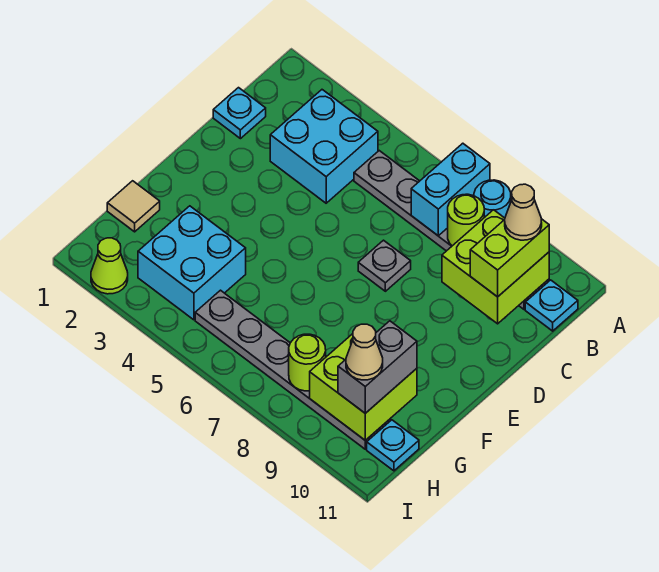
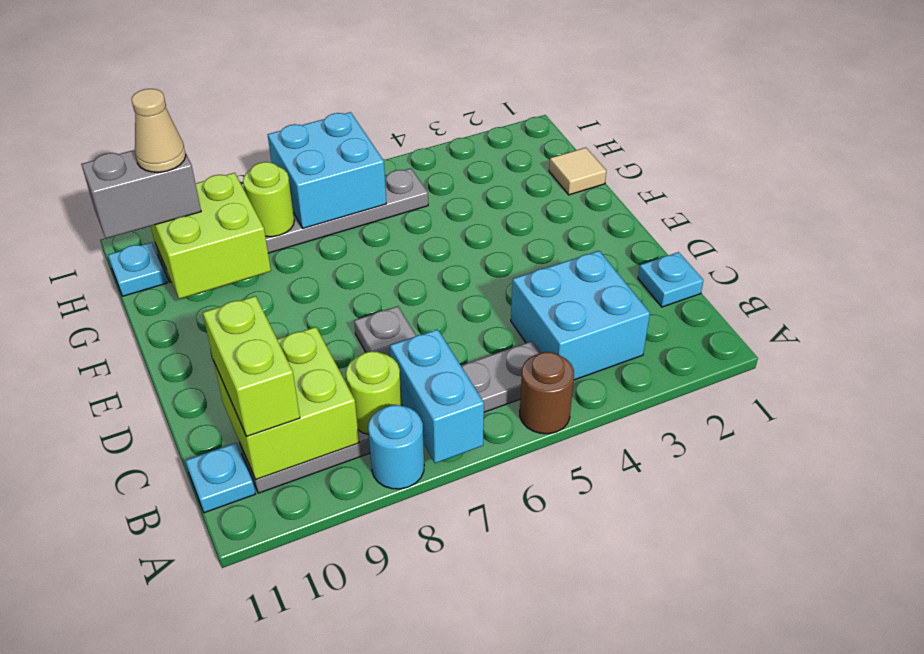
none -> brown round brick A5 level 1
tan cone B10 level 4 -> none
cyan brick G3:H4 level 1 -> cyan brick H6:I7 level 2
grey brick G10:H10 level 3 -> grey brick H10:H11 level 3
lime cone I2 level 1 -> none

